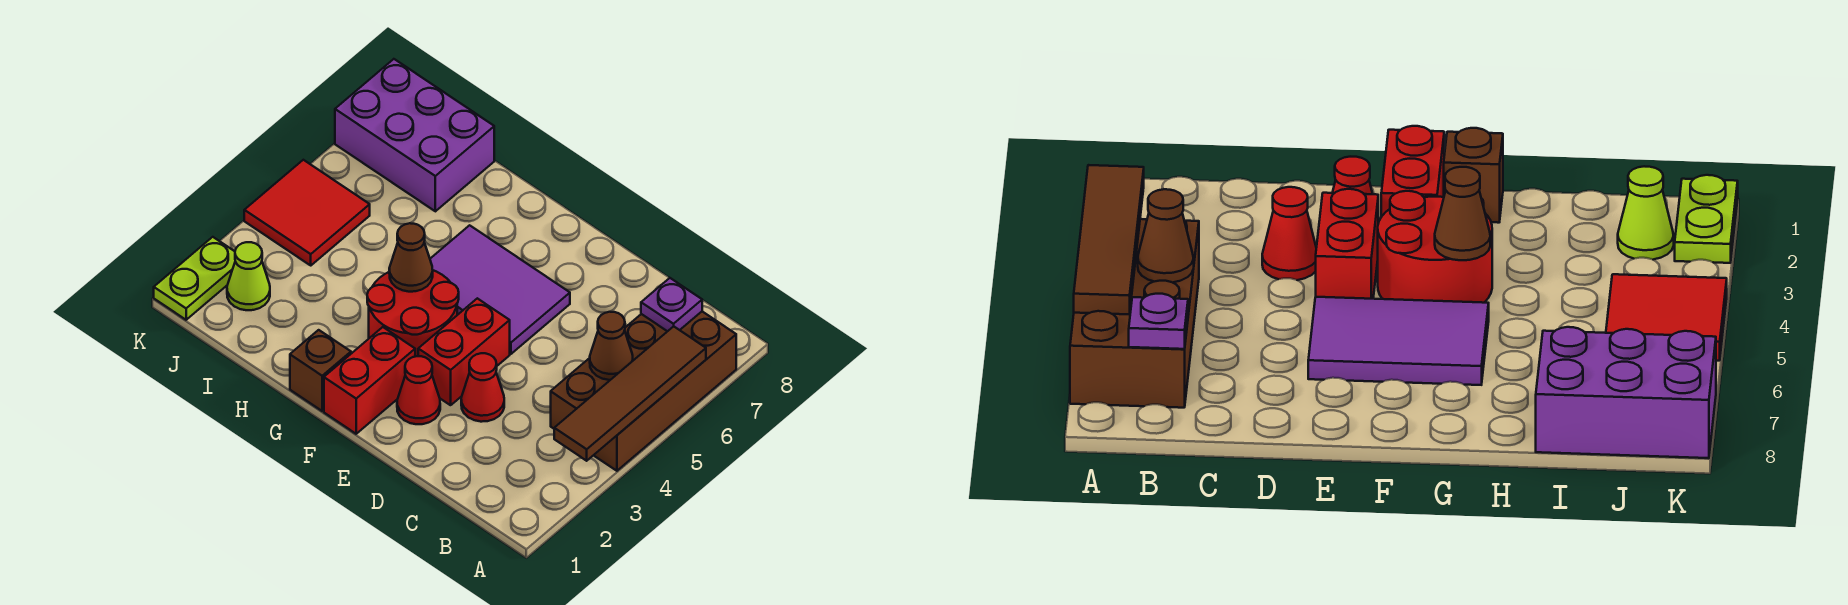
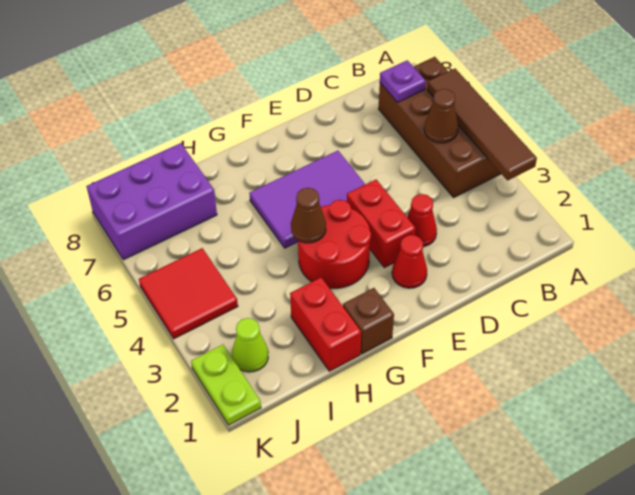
red brick F1:F2 level 1 -> red brick H1:H2 level 1

